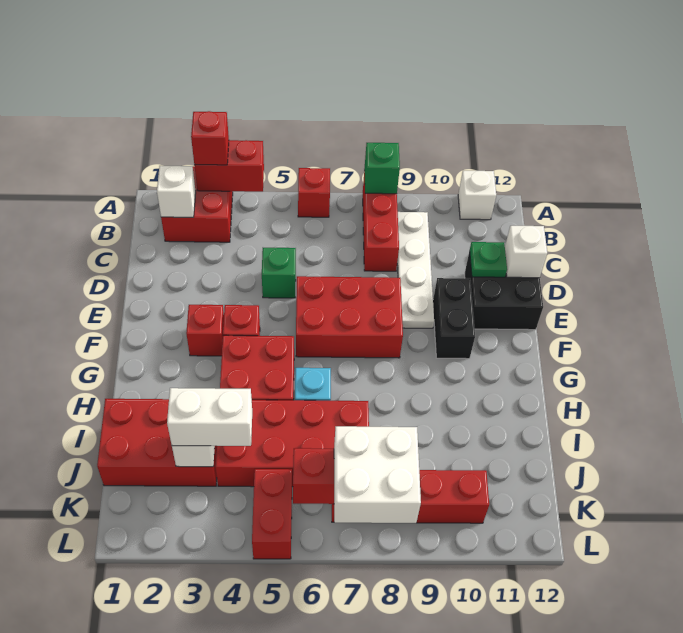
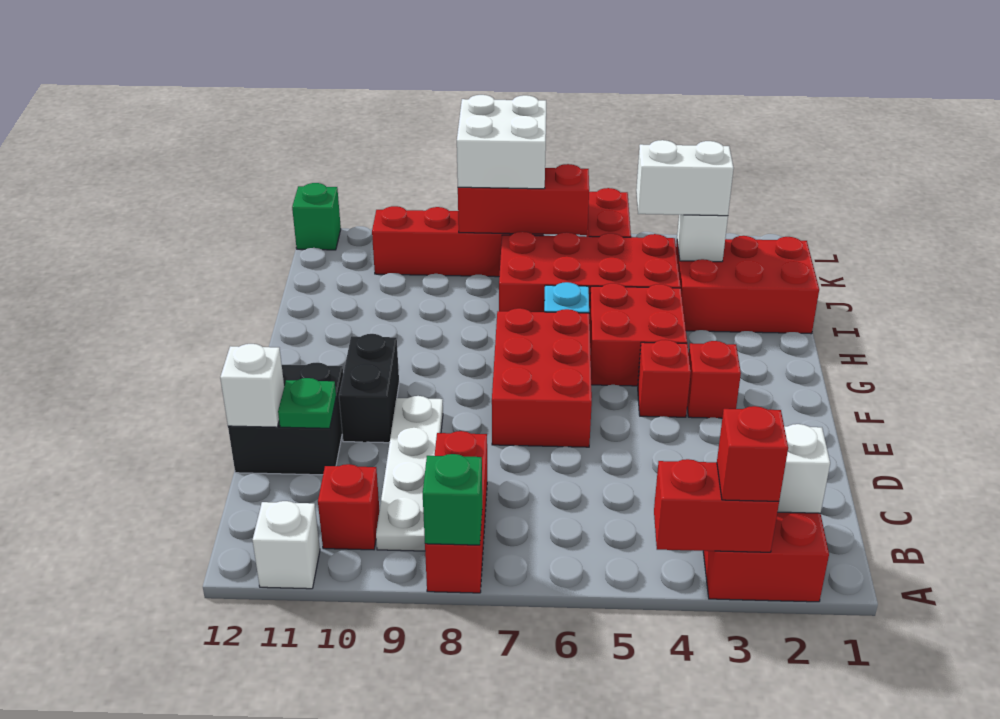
red brick A6 level 1 -> red brick B10 level 1
green brick D5 level 1 -> green brick L12 level 1
red brick E6:F8 level 1 -> red brick E6:G7 level 1

